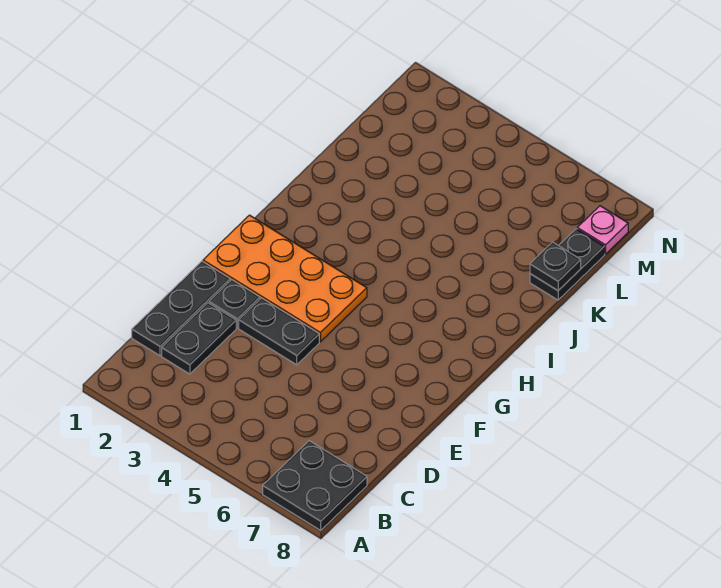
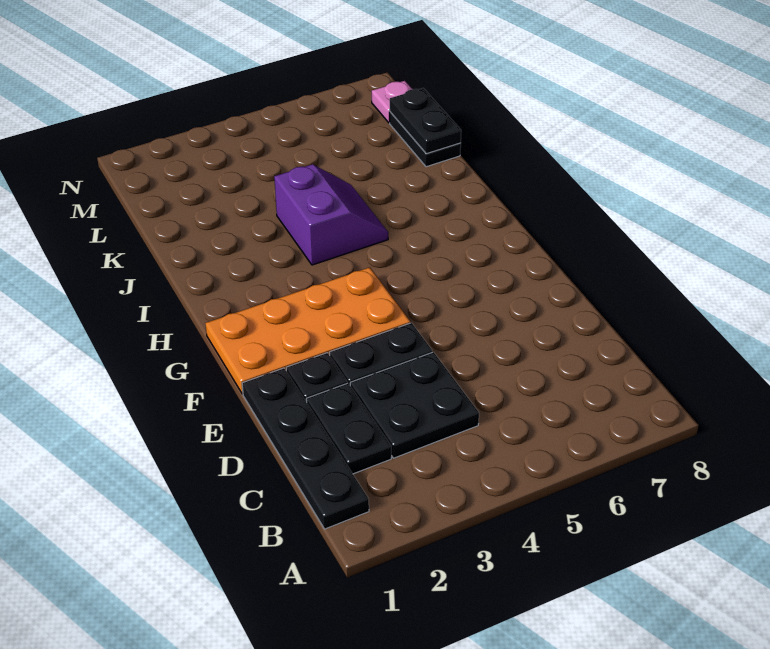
black plate A7:B8 level 1 -> black plate C3:D4 level 1
black plate C1:E1 level 1 -> black plate B1:E1 level 1
none -> purple slope I4:J5 level 1 top 4
black plate K8 level 2 -> black plate K8:L8 level 2

